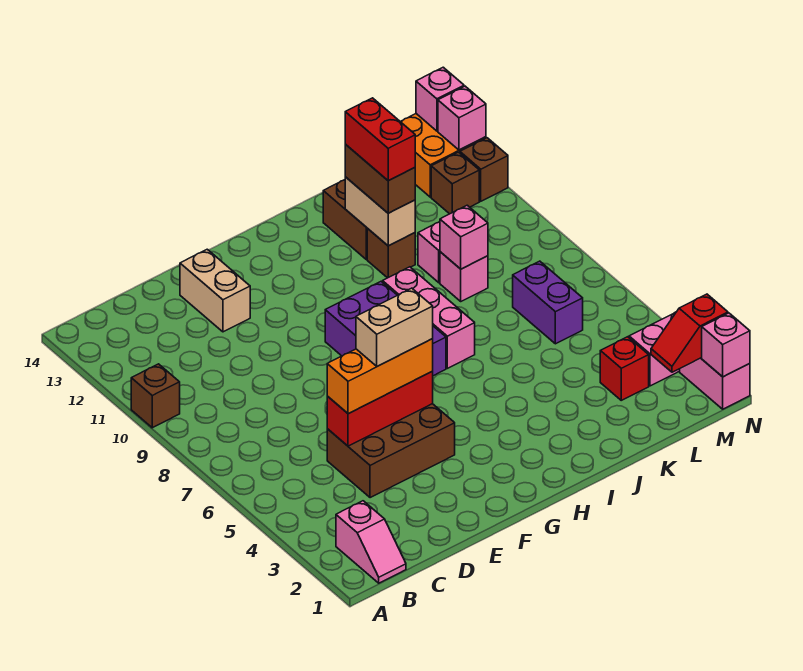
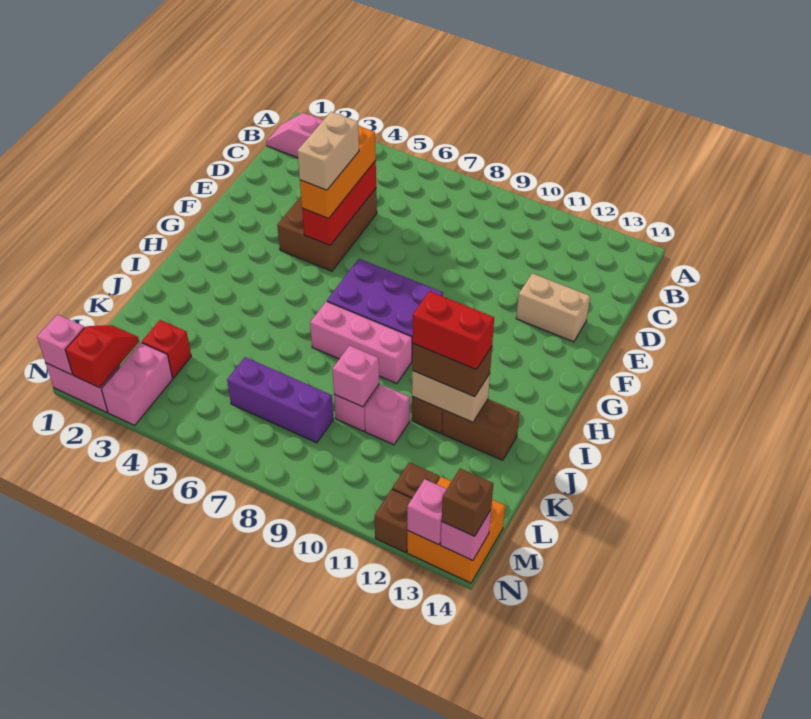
brown brick A10 level 1 -> brown brick N14 level 3
purple brick L6:L7 level 1 -> purple brick L6:L8 level 1

